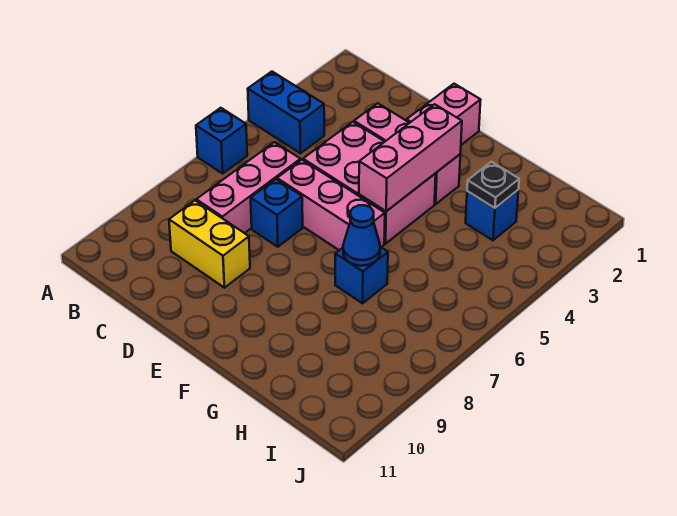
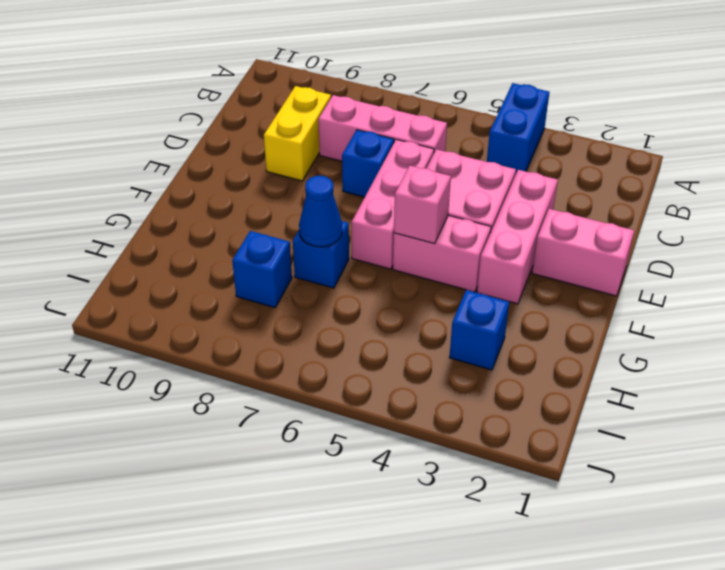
blue brick A6 level 1 -> blue brick H8 level 1
pink brick F3:F5 level 2 -> pink brick F5 level 2
black plate H3 level 2 -> none

